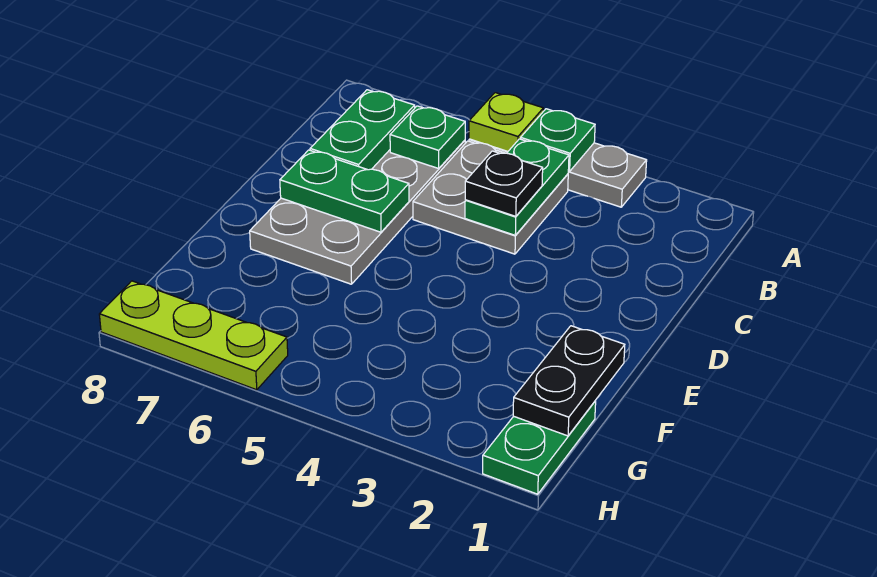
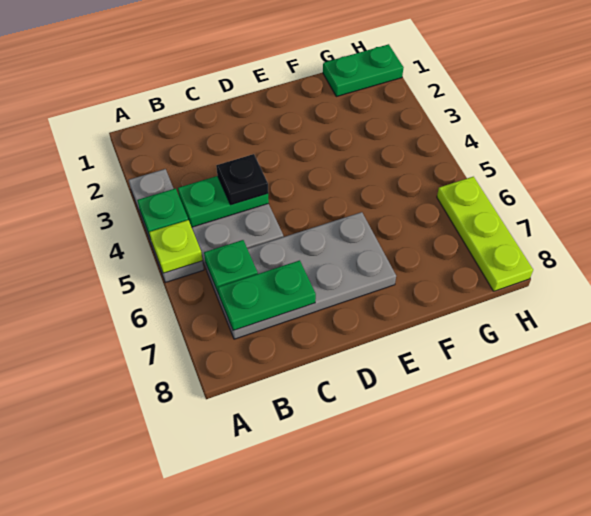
green plate D6:D7 level 2 -> none
black plate F1:G1 level 2 -> none

